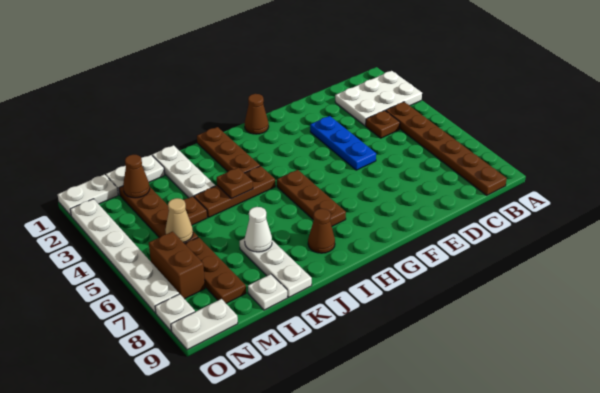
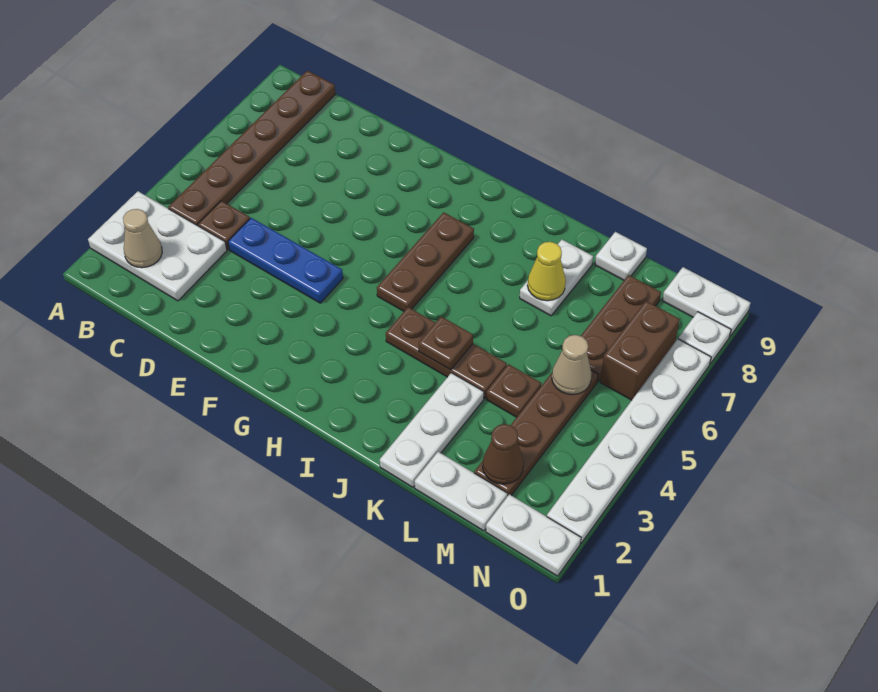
none -> tan cone B2 level 2
blue plate E3:E5 level 1 -> blue plate D4:F4 level 1
brown cone G1 level 1 -> none
brown plate I1:I3 level 1 -> none
brown cone I8 level 1 -> none
white plate K7:K9 level 1 -> white plate K7:K8 level 1
white cone K7 level 2 -> yellow cone K7 level 2

